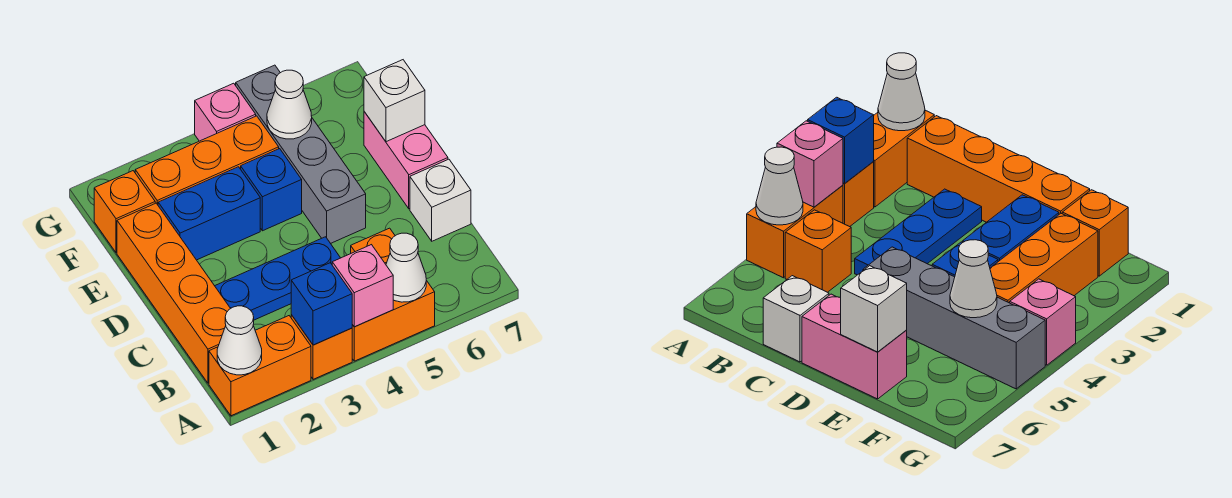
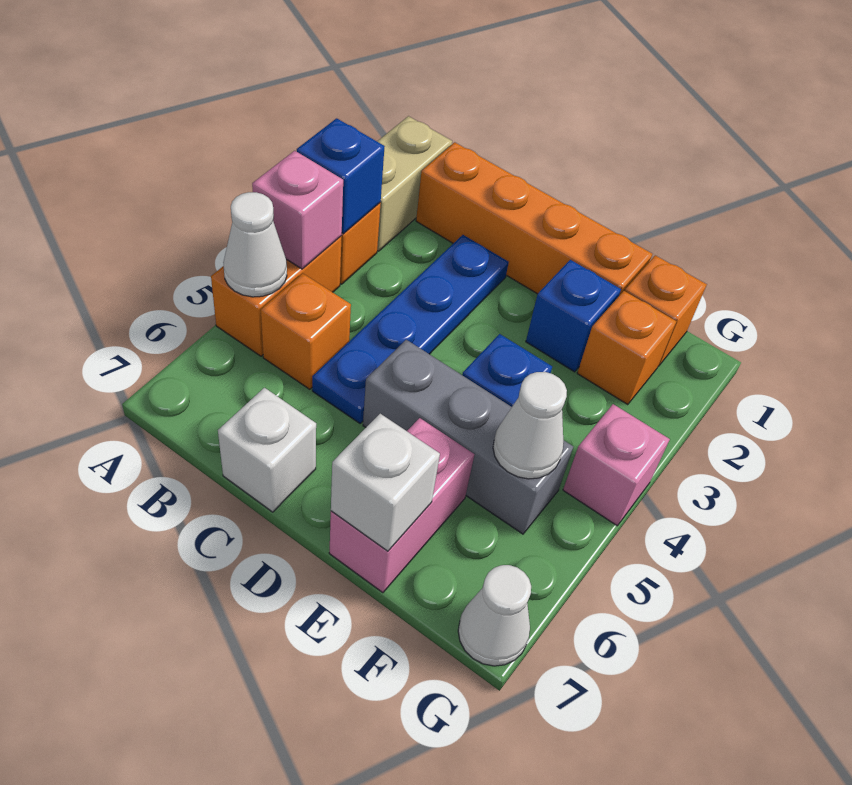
orange brick A1:A2 level 1 -> tan brick A1:A2 level 1
white cone A1 level 2 -> white cone G7 level 1
blue plate C2:C4 level 1 -> blue plate C2:C5 level 1
grey brick D5:G5 level 1 -> grey brick D5:F5 level 1
pink brick D7:E7 level 1 -> pink brick E6:E7 level 1
blue brick E2:E3 level 1 -> blue brick E2 level 1
orange brick F2:F4 level 1 -> orange brick F2 level 1

